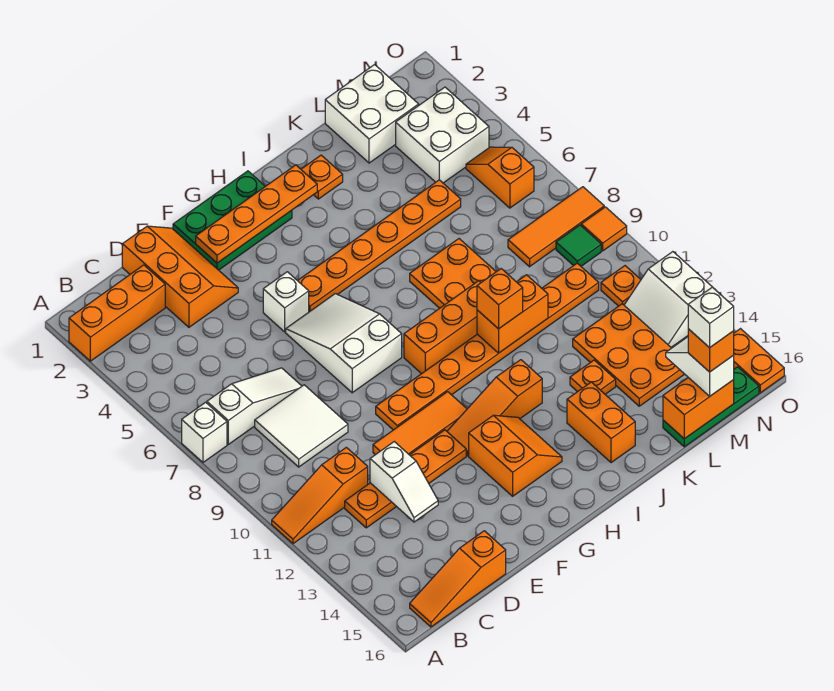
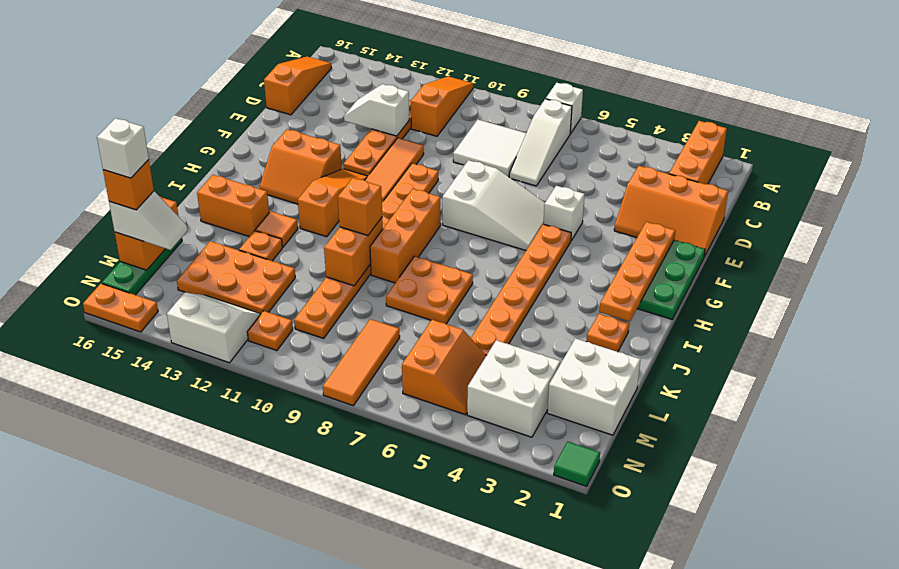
orange slope N5:N6 level 1 top 6 -> orange slope M5:N6 level 1 top 6
green tile N9 level 1 -> green tile O1 level 1
orange tile O9 level 1 -> orange tile J13 level 1

